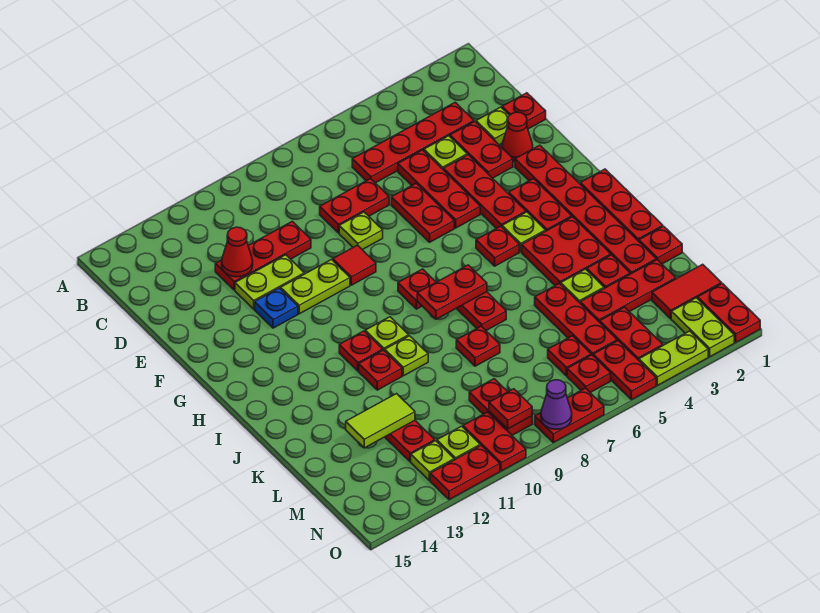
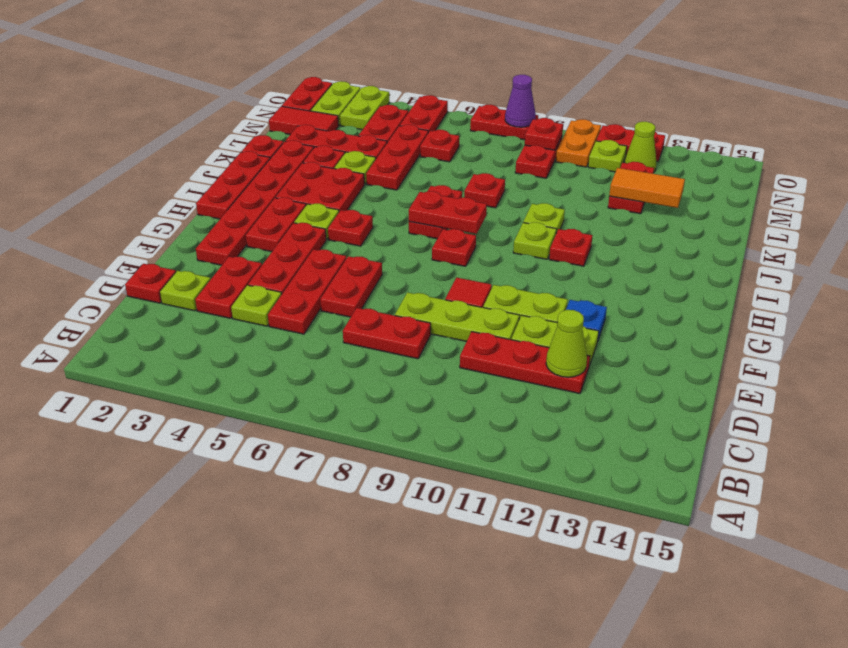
red plate C3:C6 level 1 -> none
red cone D12 level 2 -> lime cone D12 level 2
red cone E2 level 1 -> none
lime plate E8 level 1 -> lime plate E8:E10 level 1
red plate J11 level 1 -> none
lime tile L12:L13 level 2 -> orange tile L12:L13 level 2
red plate N6 level 1 -> none
red plate N10:O10 level 1 -> orange plate N10:O10 level 1
lime plate N12 level 1 -> lime cone N12 level 1
lime plate O3:O4 level 1 -> lime plate N3:O3 level 1

